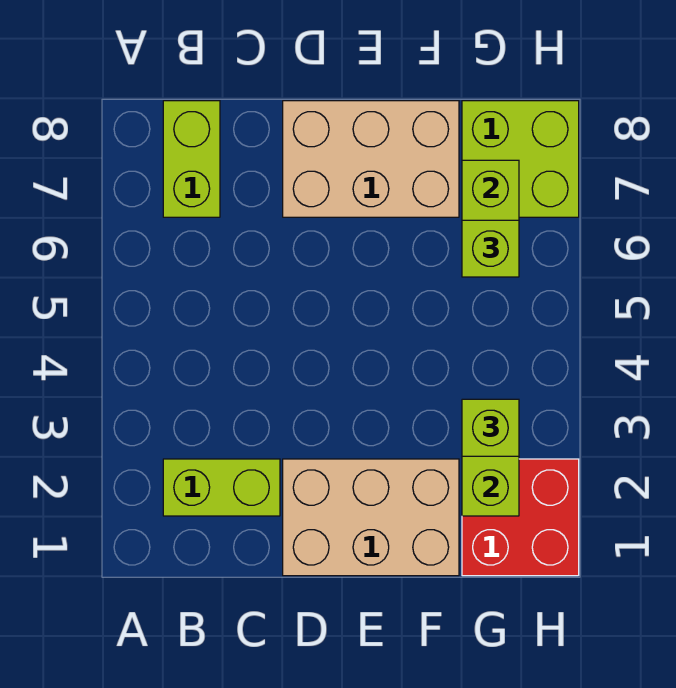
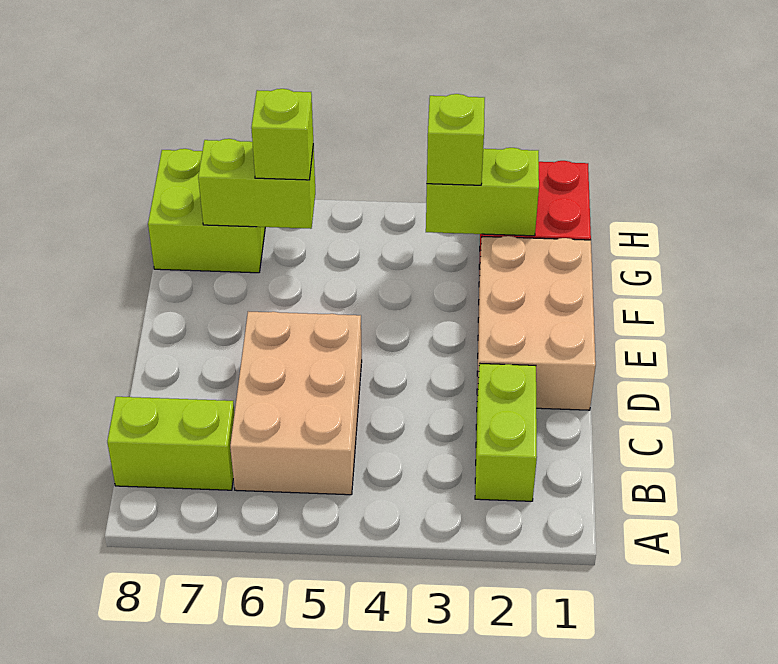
tan brick D7:F8 level 1 -> tan brick B5:D6 level 1

